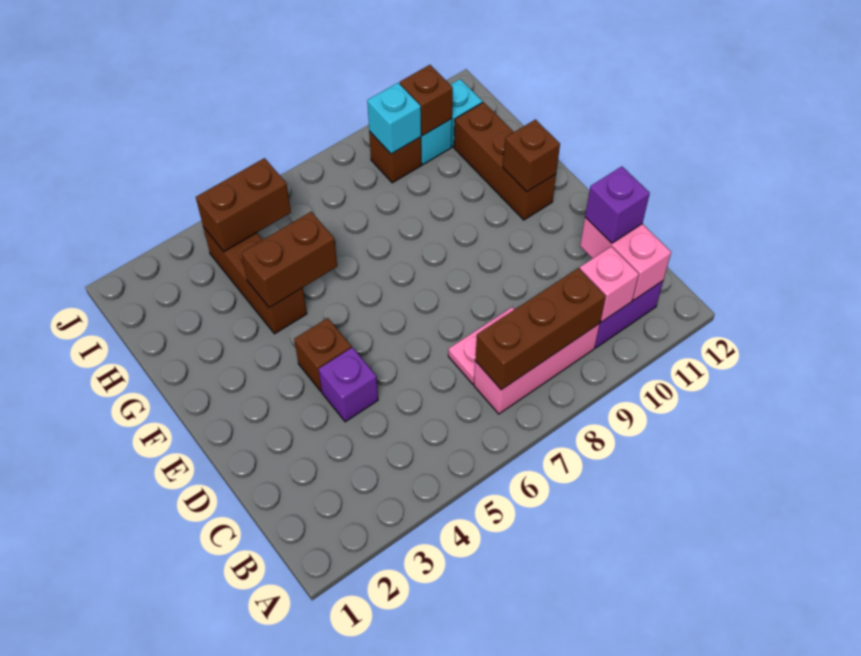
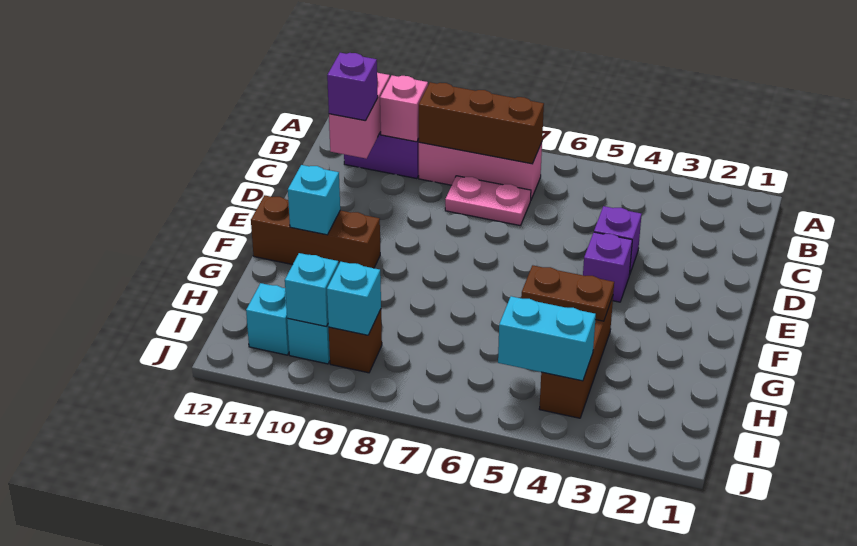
brown brick E4 level 1 -> purple brick E4 level 1
brown brick F11:H11 level 1 -> brown brick F10:F12 level 1
brown brick F11 level 2 -> cyan brick F11 level 2
brown brick G4:G5 level 2 -> brown plate G4:G5 level 2
brown brick I4:I5 level 2 -> cyan brick I4:I5 level 2
brown brick I10 level 2 -> cyan brick I10 level 2

